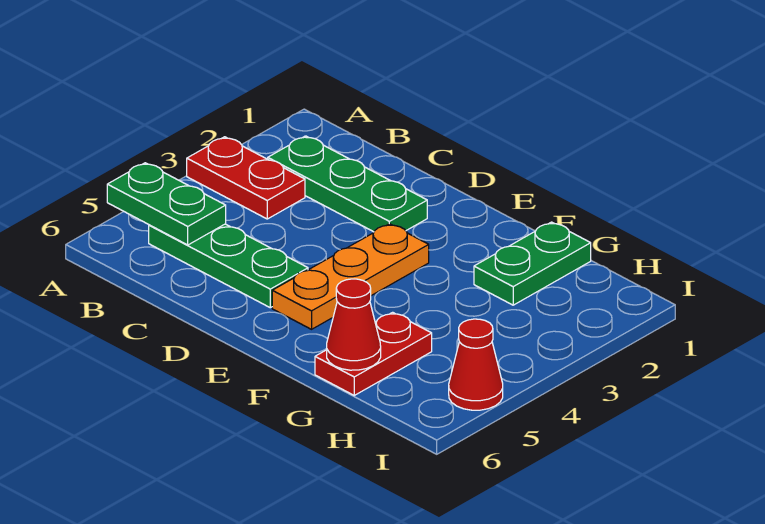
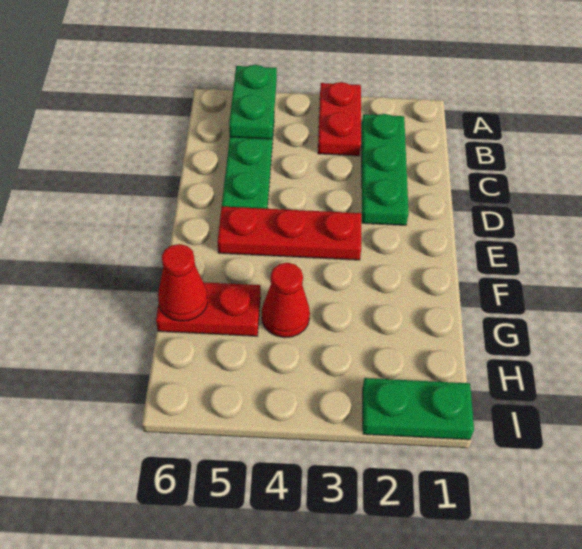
orange plate E3:E5 level 1 -> red plate E3:E5 level 1
green plate G1:G2 level 1 -> green plate I1:I2 level 1
red cone I5 level 1 -> red cone G4 level 1

